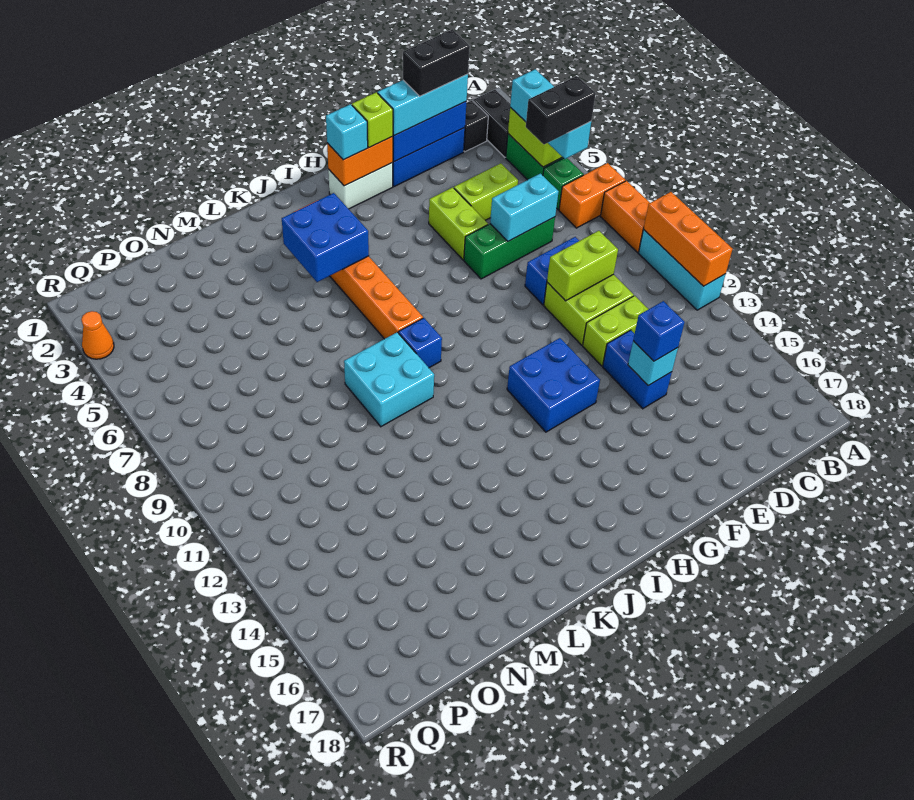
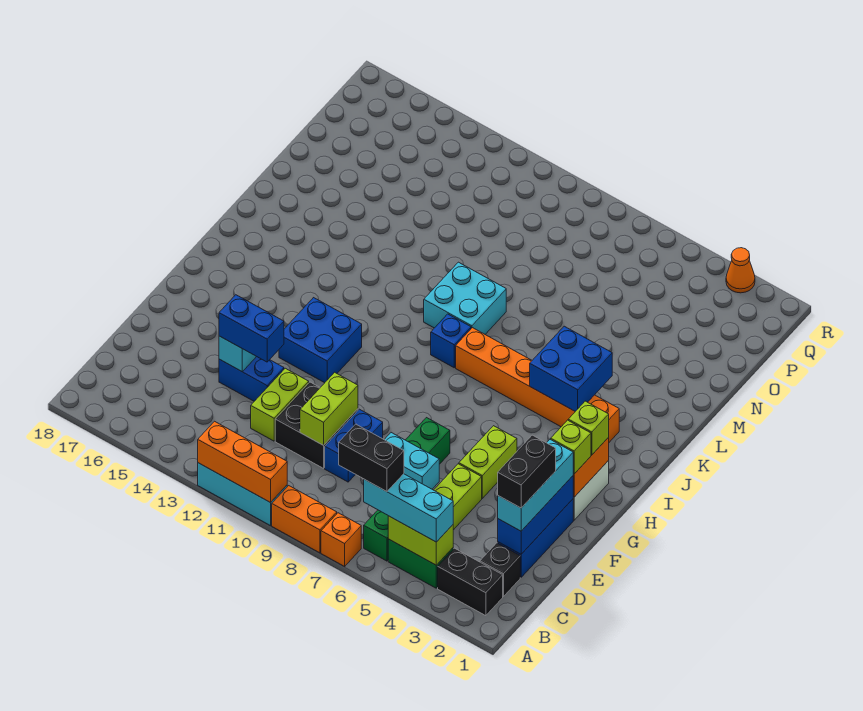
orange brick A7:B7 level 1 -> orange brick A7 level 1
black brick B6:C6 level 4 -> black brick B6:B7 level 4
cyan brick D7:E7 level 2 -> cyan brick D6:D7 level 2
lime brick D10:E11 level 1 -> black brick D10:E11 level 1
blue brick E14 level 3 -> blue brick E13:E14 level 3
lime brick F5:F6 level 1 -> lime brick F5:G5 level 1
cyan brick H2 level 3 -> lime brick H2 level 3

